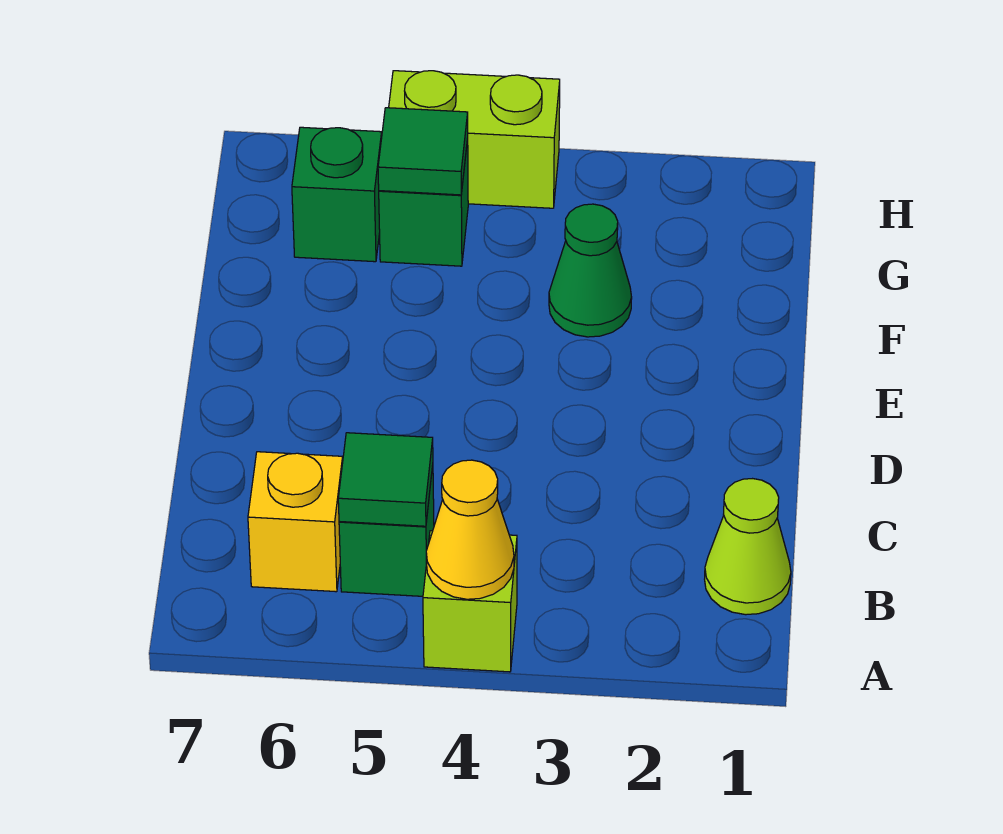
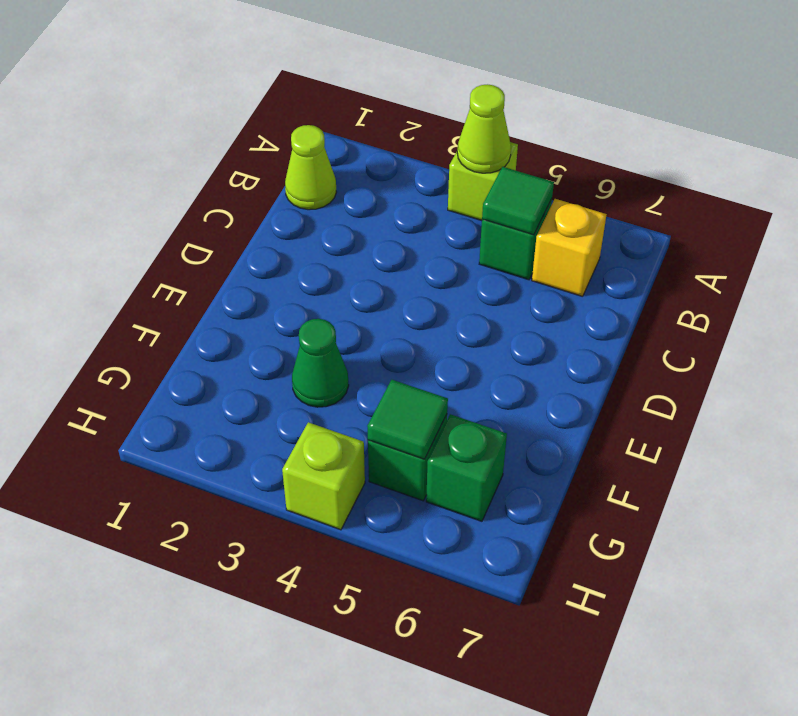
yellow cone A4 level 2 -> lime cone A4 level 2
lime brick H4:H5 level 1 -> lime brick H4 level 1

